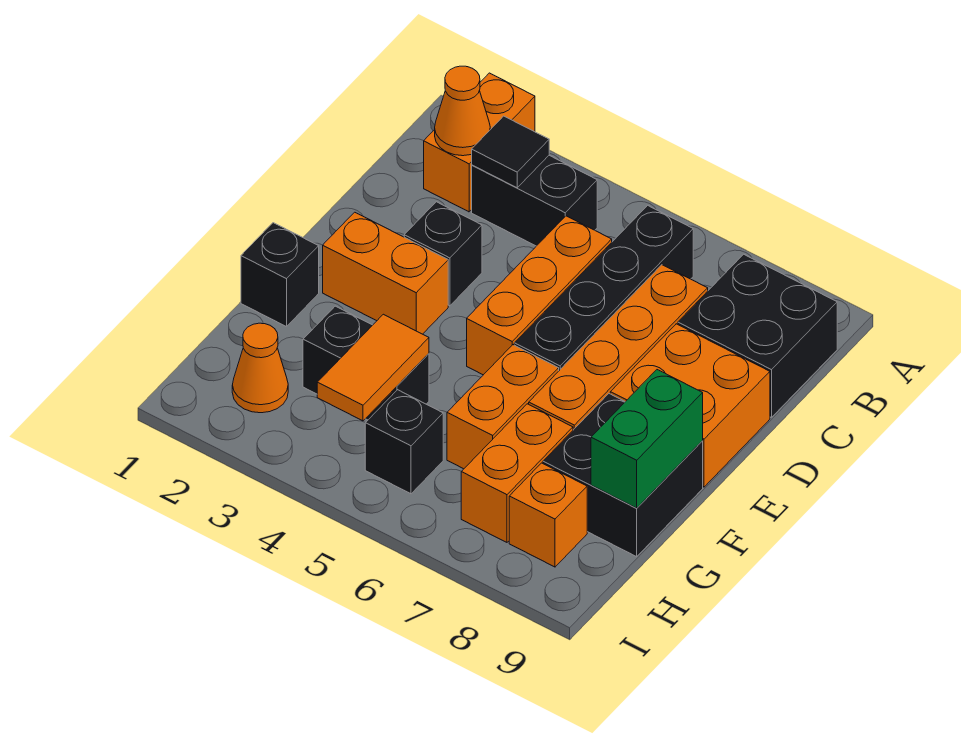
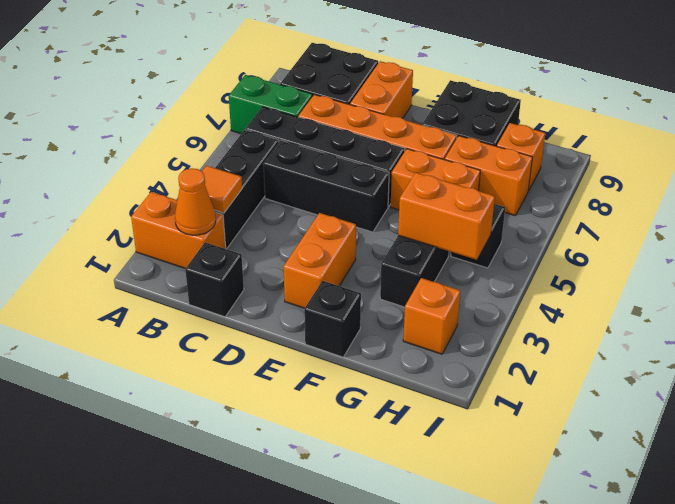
black brick B3:B4 level 1 -> black brick B3:B5 level 1
black tile B3 level 2 -> orange tile B3 level 2
orange brick C5:E5 level 1 -> black brick C5:E5 level 1
black brick D3 level 1 -> black brick C1 level 1
orange brick D8:E9 level 1 -> orange brick D8:D9 level 1
green brick F9:G9 level 2 -> green brick A7:B7 level 1
orange tile G4:H4 level 2 -> orange brick G4:H4 level 2
orange cone H2 level 1 -> orange brick H2 level 1

